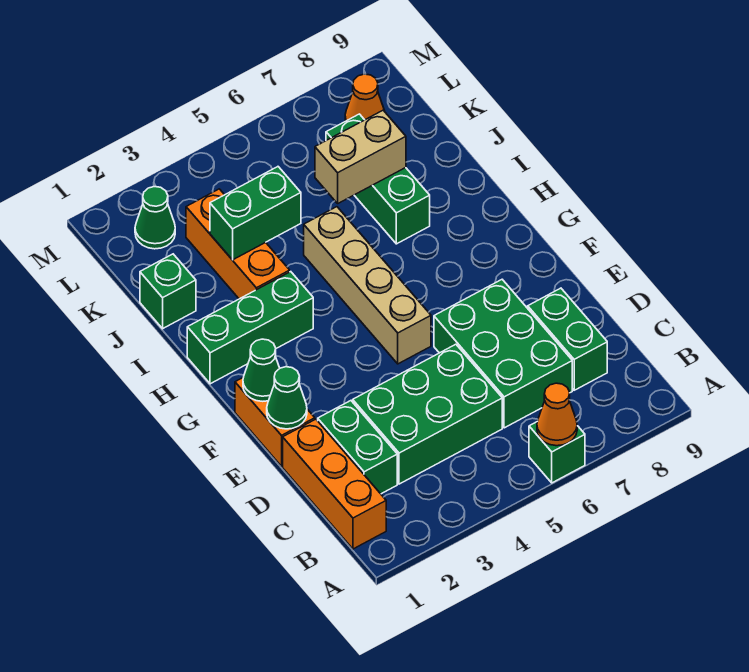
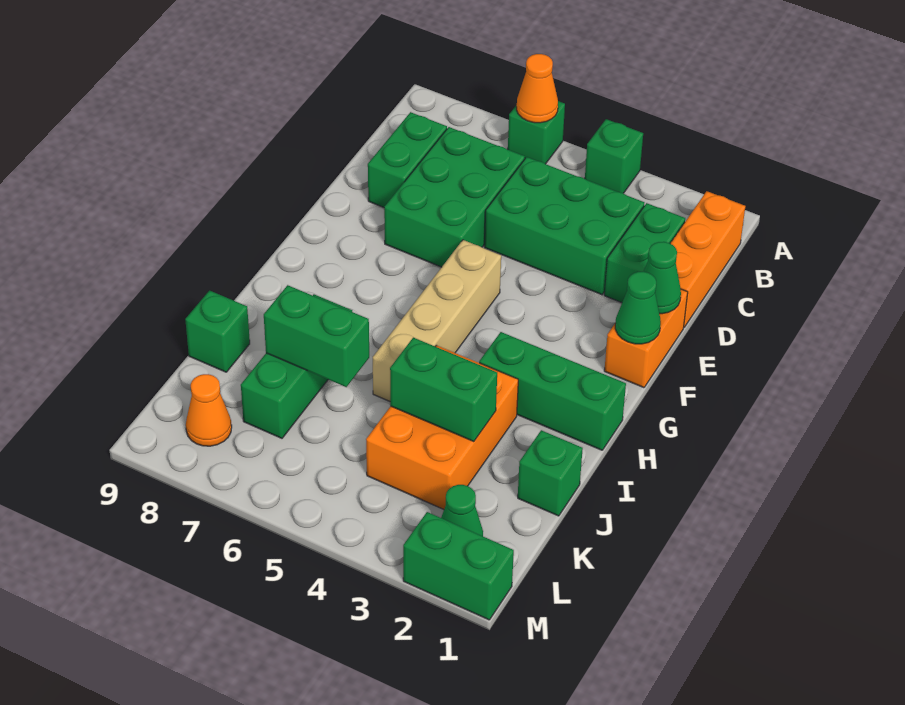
none -> green brick A4 level 1
orange brick I3:K3 level 1 -> orange brick I3:K4 level 1
tan brick J6:J7 level 2 -> green brick J6:J7 level 2
none -> green brick J9 level 1
none -> green brick M1:M2 level 1

